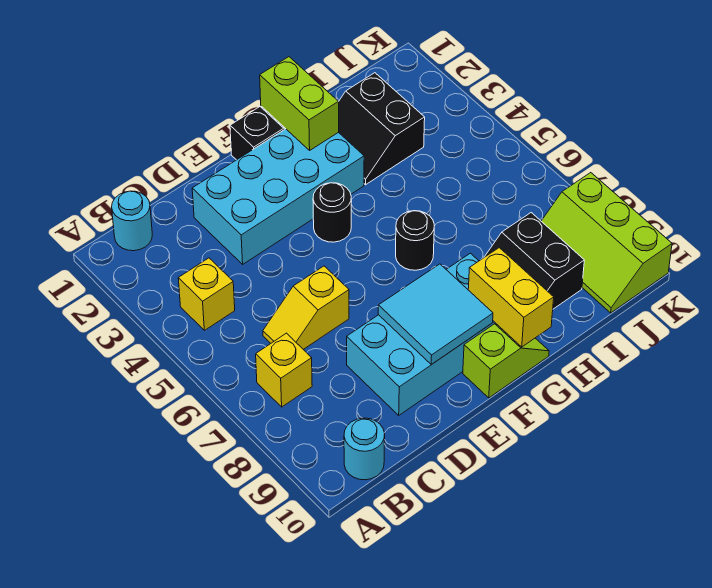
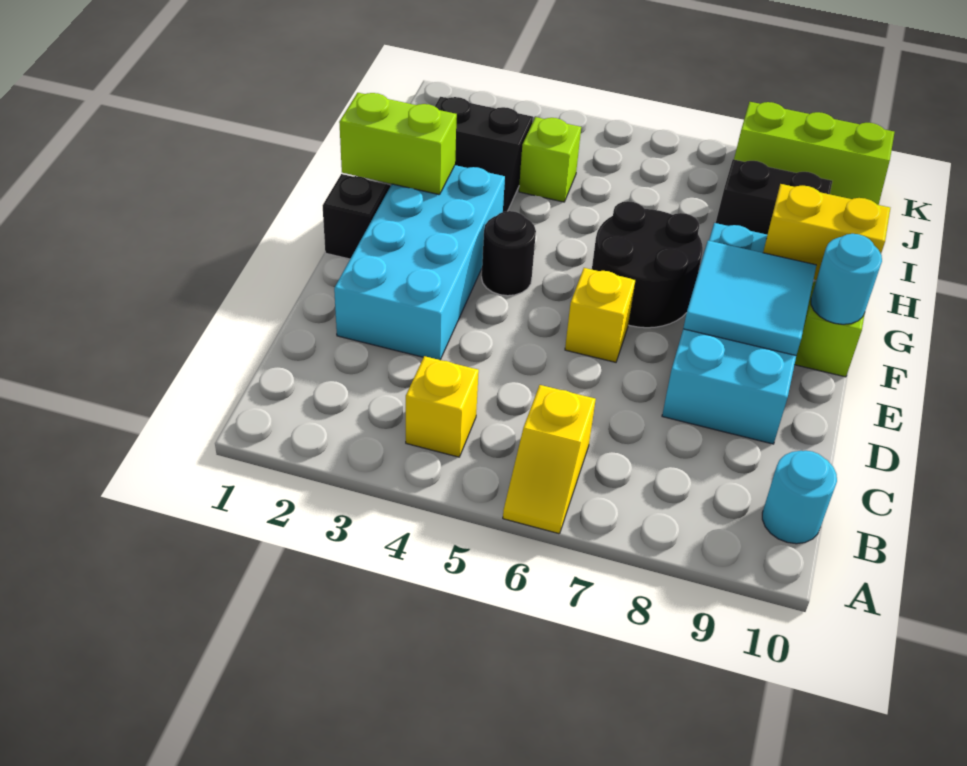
cyan round brick B1 level 1 -> cyan round brick F10 level 2
yellow brick B7 level 1 -> yellow brick E6 level 1
yellow slope C6:D6 level 1 top D -> yellow slope A6:B6 level 1 top B
black round brick G6 level 1 -> black round brick F6:G7 level 1
none -> lime brick I4 level 1

